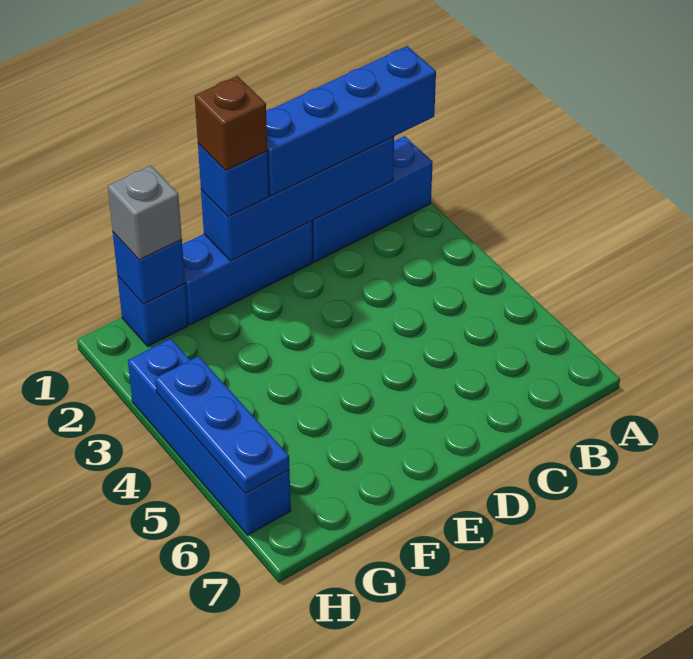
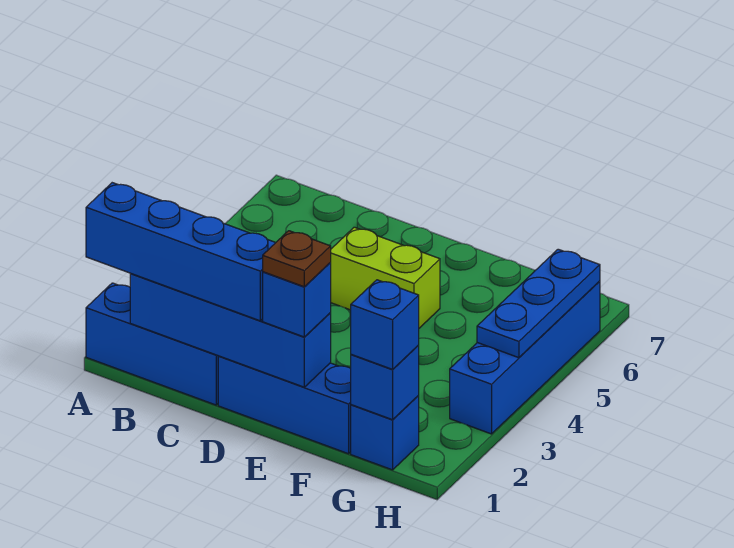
none -> lime brick D5:E5 level 1
brown brick E1 level 4 -> brown plate E1 level 4
grey brick G1 level 3 -> blue brick G1 level 3

